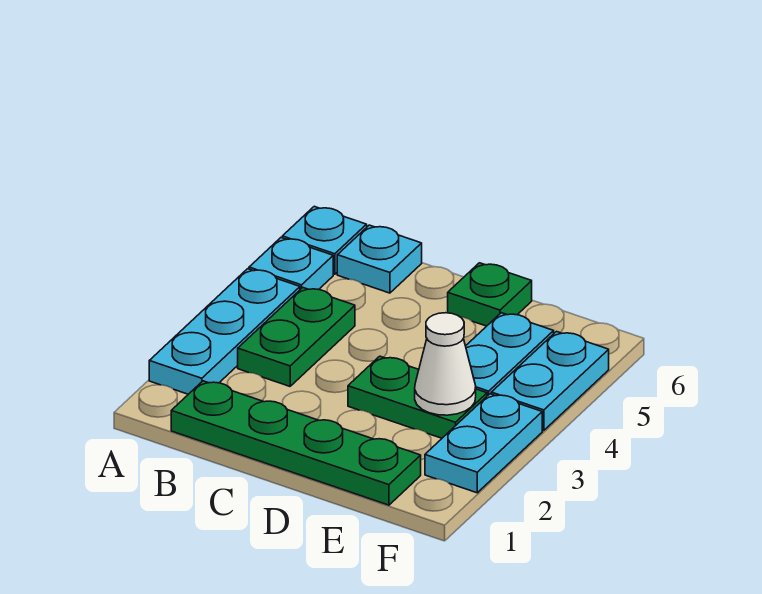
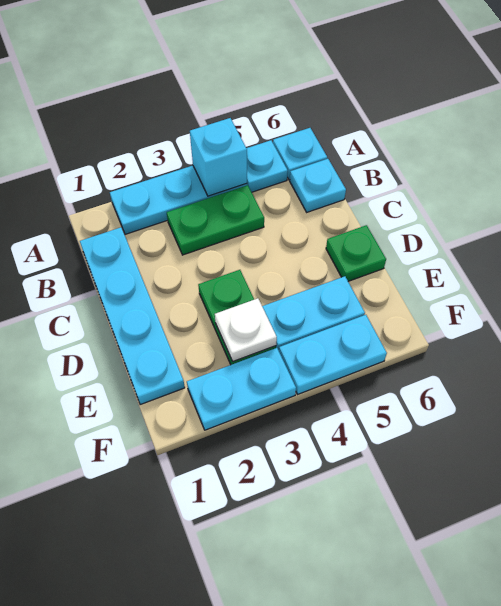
none -> cyan brick A4 level 2
green plate B1:E1 level 1 -> cyan plate B1:E1 level 1
white cone E3 level 2 -> white plate E3 level 2

